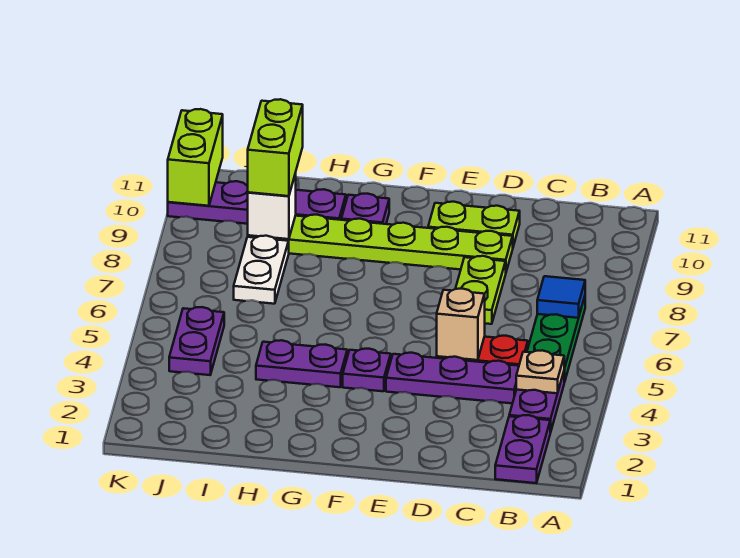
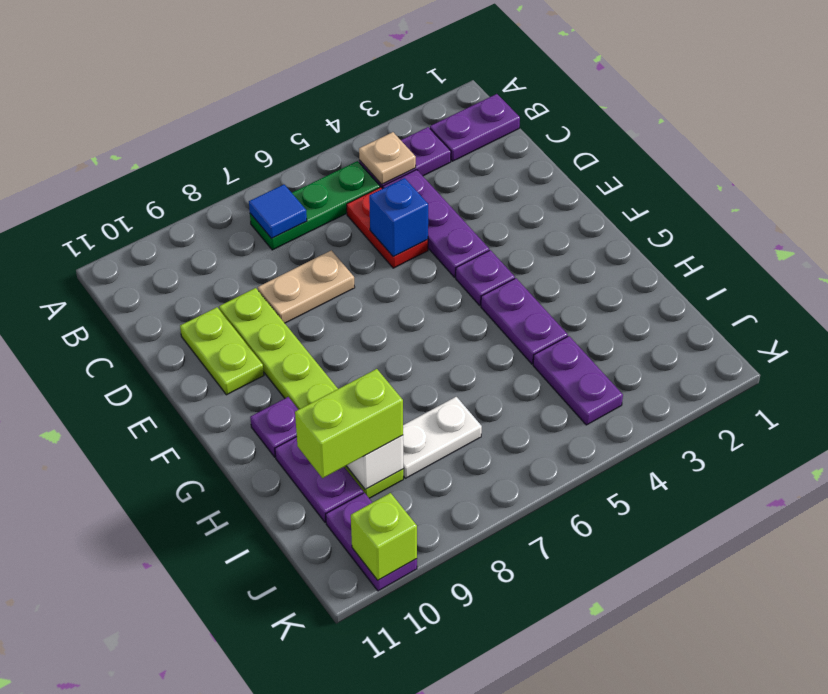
tan brick D5 level 2 -> blue brick D5 level 2
lime plate D7:D8 level 1 -> tan plate D7:D8 level 1
purple plate J4:J5 level 1 -> purple plate I4:J4 level 1
lime brick K10:K11 level 2 -> lime brick K10 level 2

